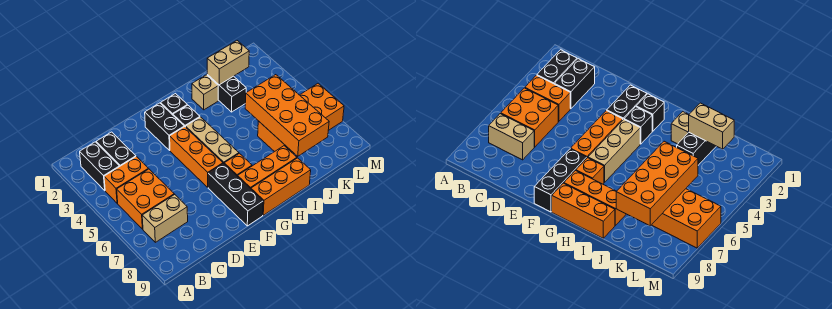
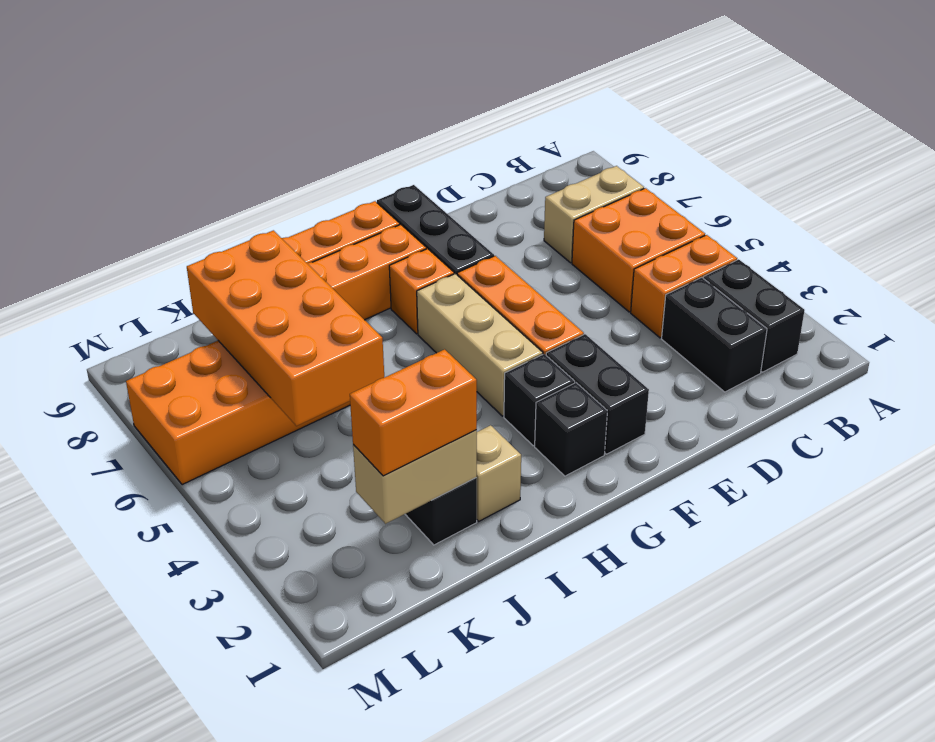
none -> orange brick J2:K2 level 3

